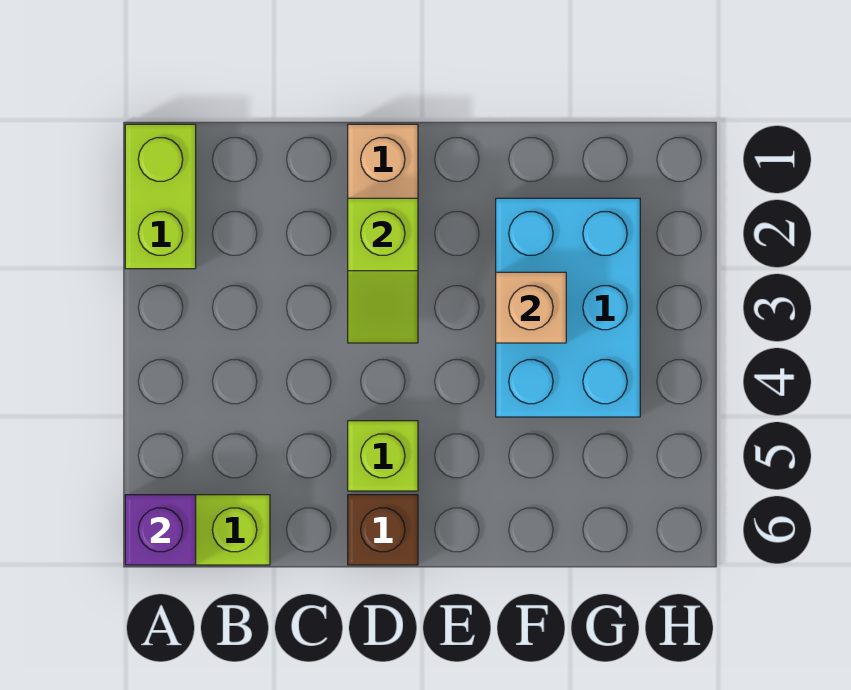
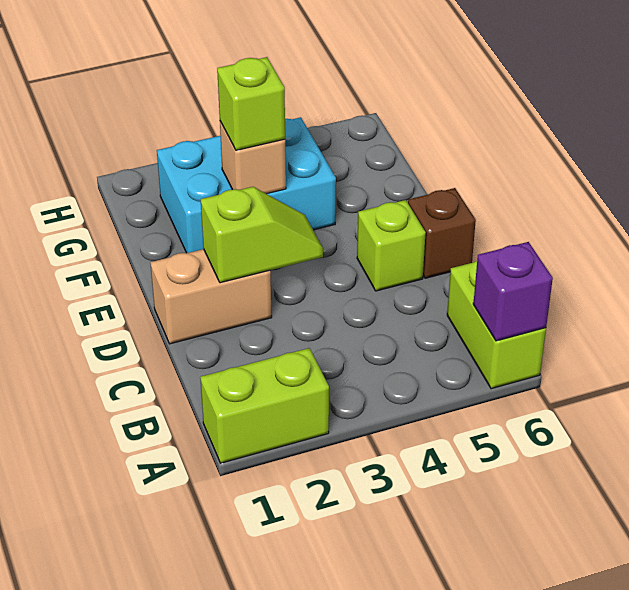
none -> lime brick F3 level 3

